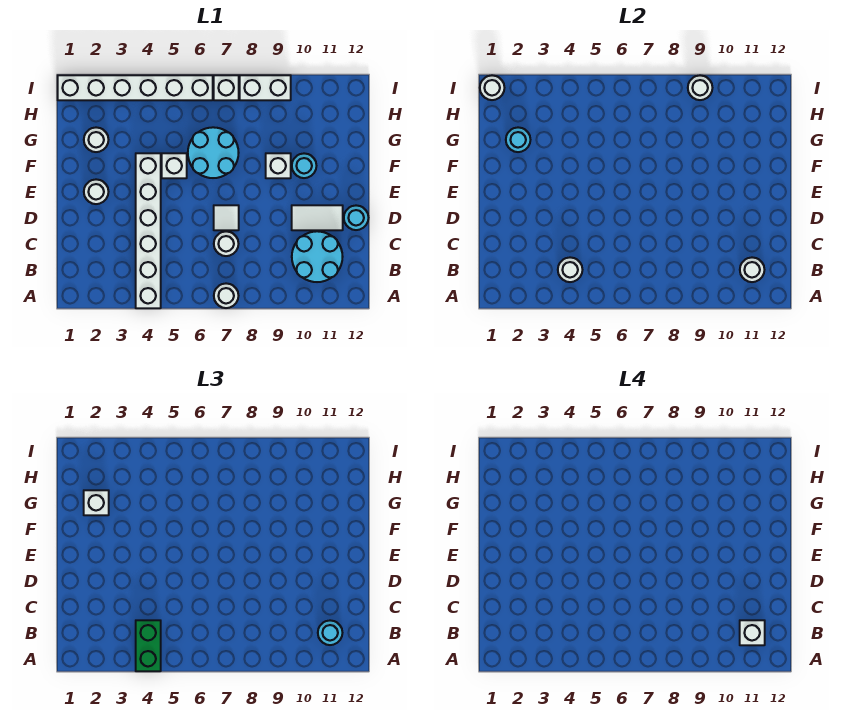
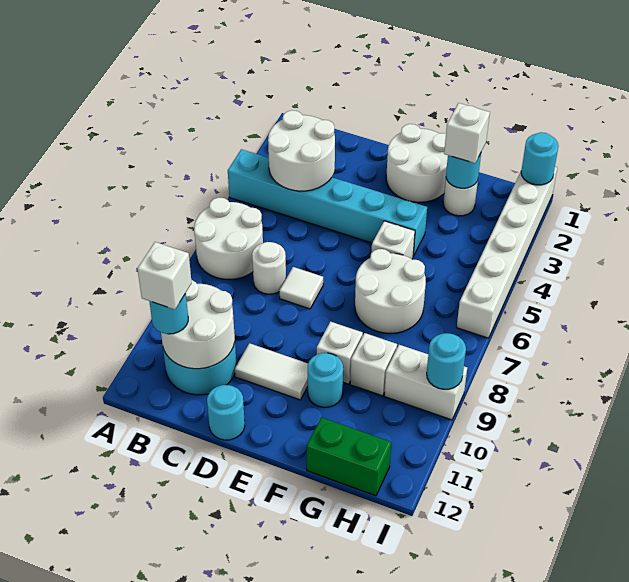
white brick A4:F4 level 1 -> cyan brick A4:F4 level 1
green brick A4:B4 level 3 -> green brick G12:H12 level 1
white round brick A7 level 1 -> white round brick A6:B7 level 1
white round brick B4 level 2 -> white round brick B3:C4 level 2
white round brick B11 level 2 -> white round brick B10:C11 level 2
white tile D10:D11 level 1 -> white tile D10:E10 level 1
white round brick E2 level 1 -> white round brick E1:F2 level 1
cyan round brick F6:G7 level 1 -> white round brick F6:G7 level 1
white round brick I1 level 2 -> cyan round brick I1 level 2
white brick I7 level 1 -> white brick G9 level 1
white brick I8:I9 level 1 -> white brick H9:I9 level 1
white round brick I9 level 2 -> cyan round brick I9 level 2

